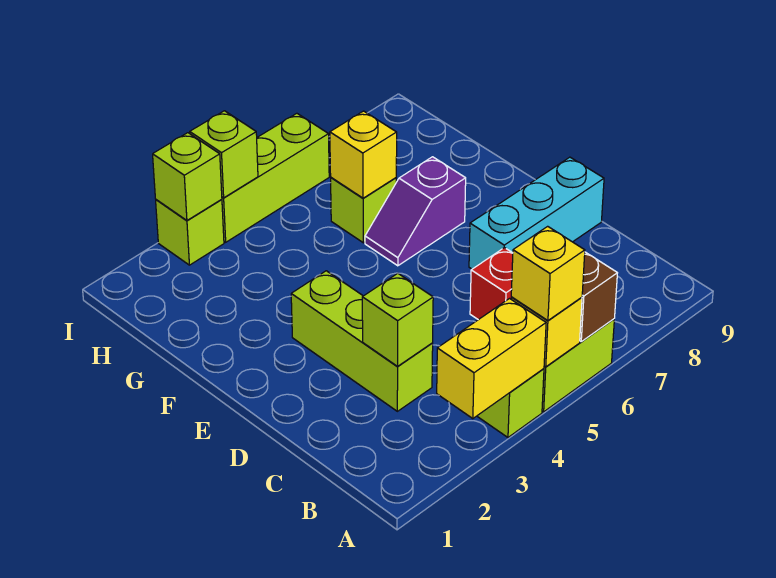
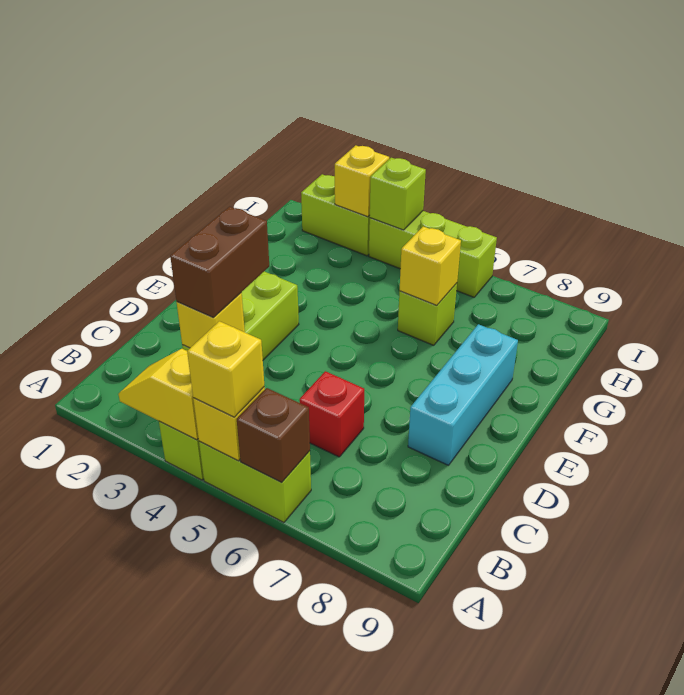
yellow brick A3:A4 level 2 -> yellow slope A3:A4 level 2 top 4
lime brick C3 level 2 -> yellow brick C3 level 2
none -> brown brick C3:D3 level 3
cyan brick D7:D9 level 1 -> cyan brick D8:F8 level 1
purple slope F6:F7 level 1 top 7 -> none
lime brick I3 level 1 -> lime brick I2:I3 level 1
lime brick I3 level 2 -> yellow brick I3 level 2

